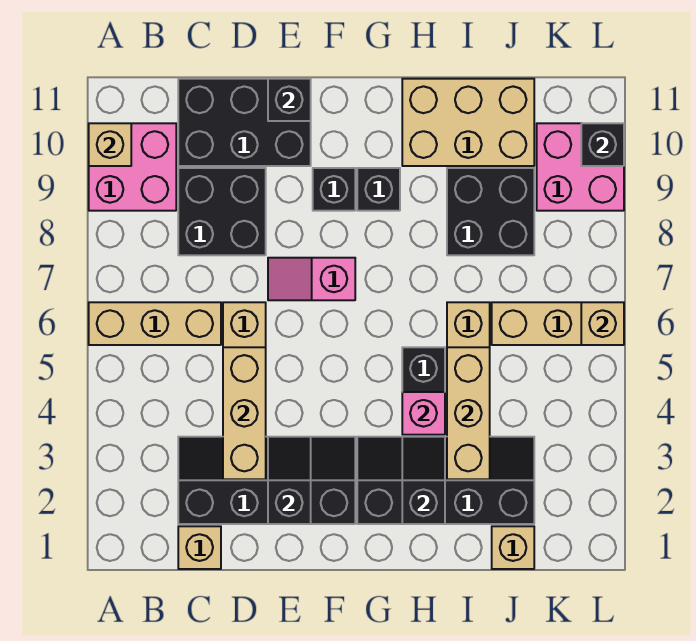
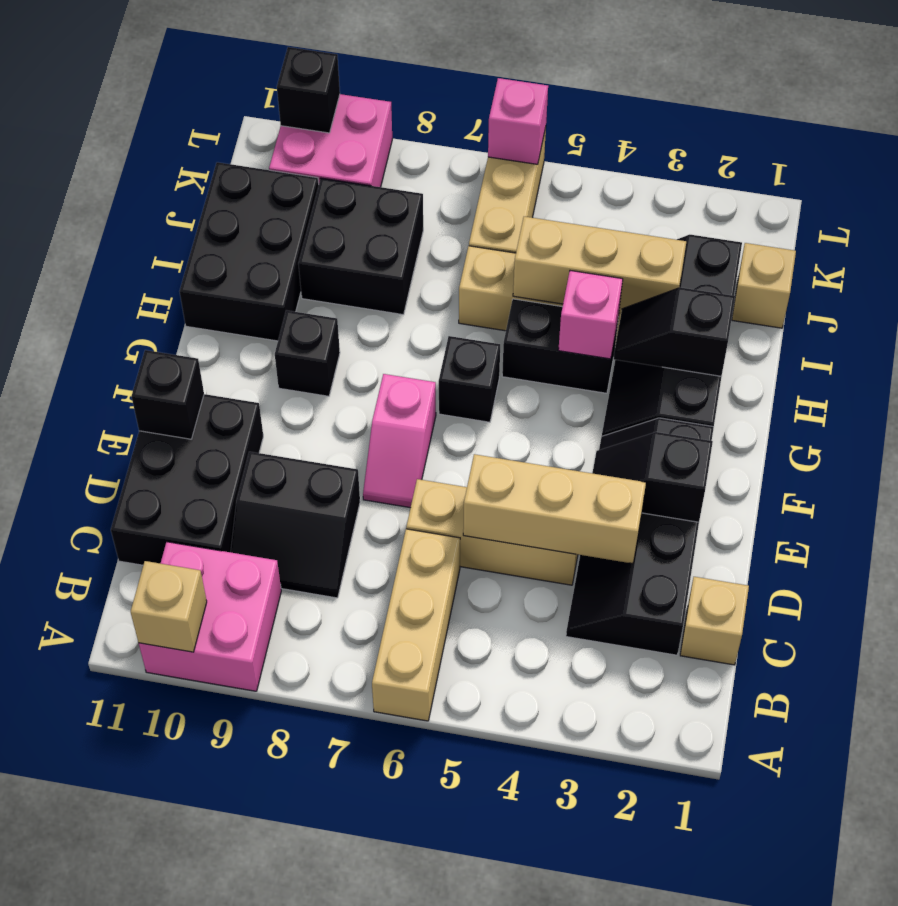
black brick C8:D9 level 1 -> black slope C8:D9 level 1 top D
black brick F9 level 1 -> black brick G6 level 1
tan brick H10:J11 level 1 -> black brick H10:J11 level 1
tan brick L6 level 2 -> pink brick L6 level 2

